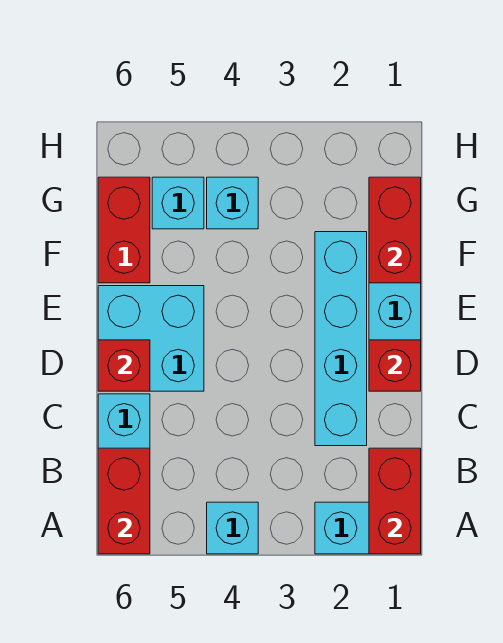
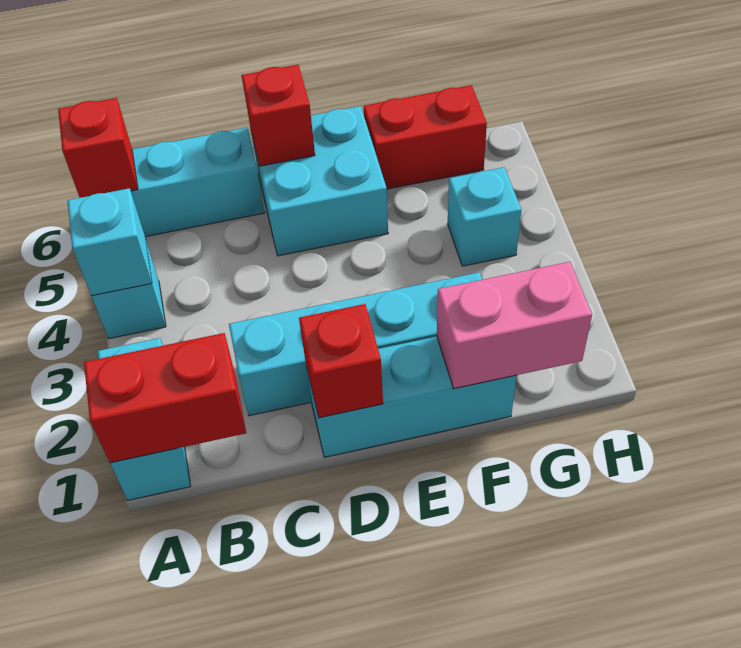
red brick A6:B6 level 2 -> red brick A6 level 2
red brick F1:G1 level 2 -> pink brick F1:G1 level 2
cyan brick G5 level 1 -> cyan brick A4 level 2

